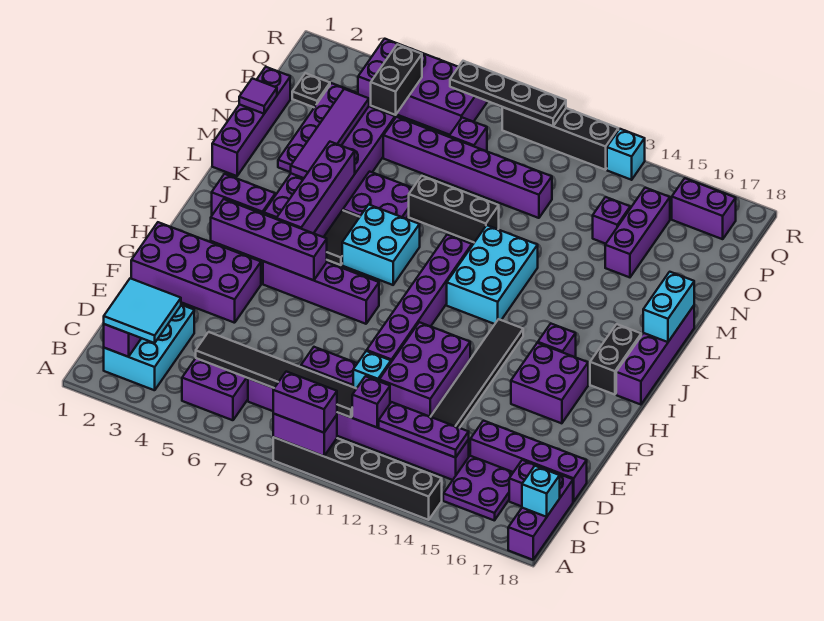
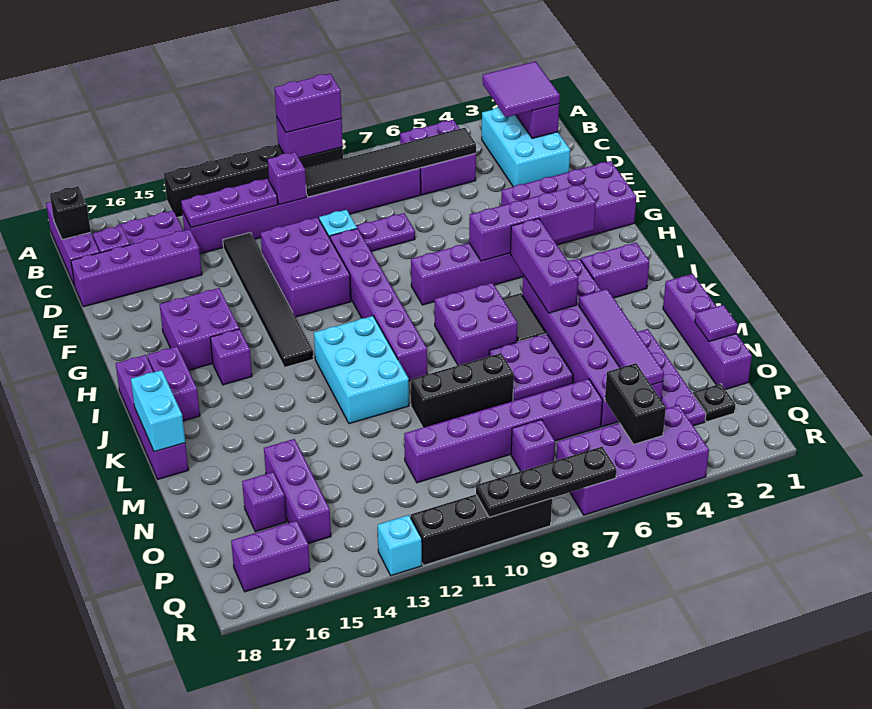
cyan tile B2:C3 level 3 -> purple tile B2:C3 level 3
cyan brick B18 level 2 -> black brick B18 level 2
purple brick I5:L5 level 2 -> purple brick I5:K5 level 2
black brick I17:J17 level 1 -> purple brick I17:J17 level 1
cyan brick J7:K8 level 1 -> purple brick J7:K8 level 1
purple brick O14 level 1 -> purple brick O16 level 1

